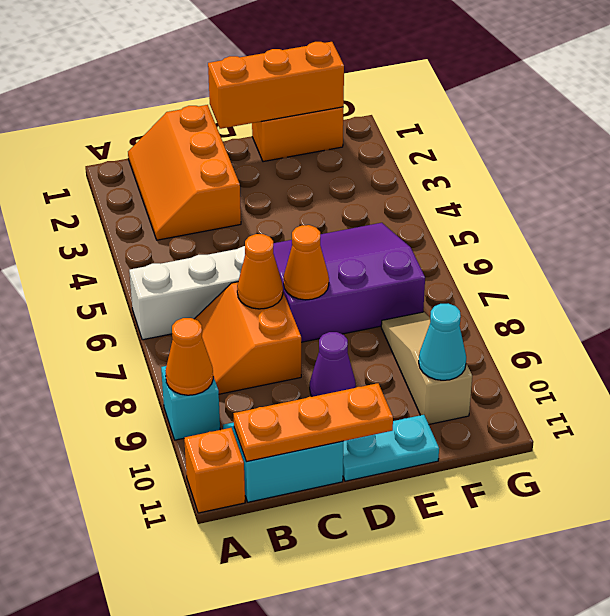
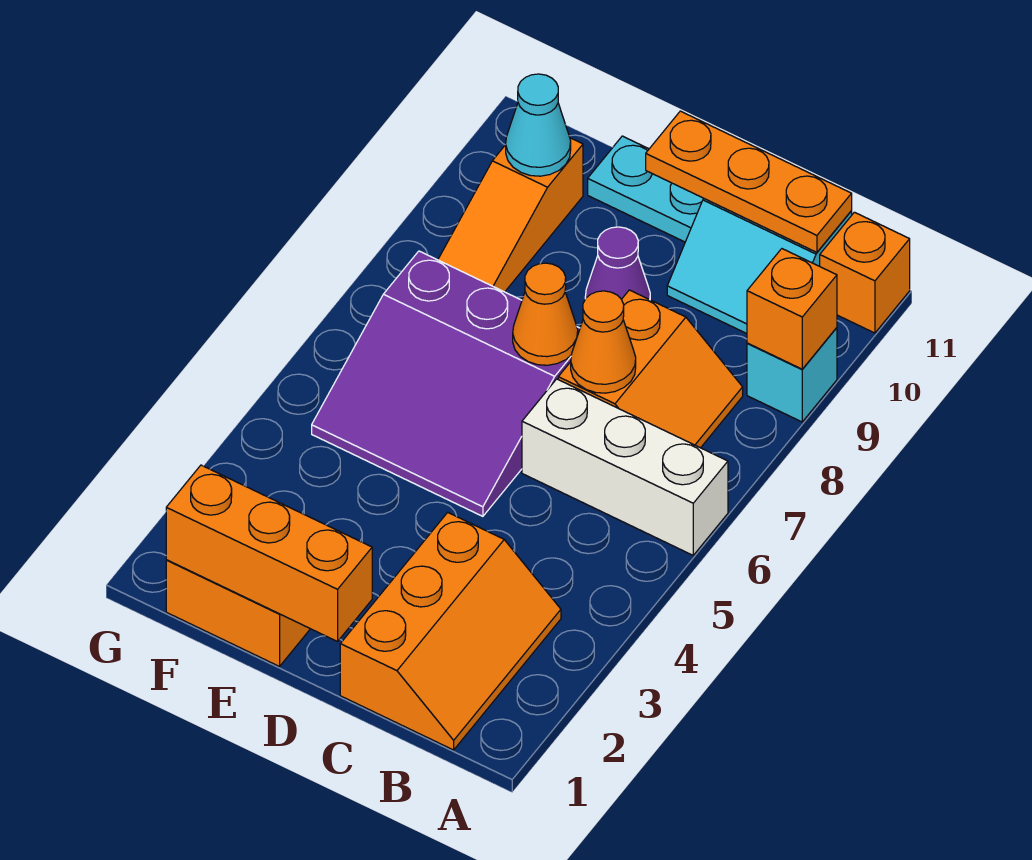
orange cone A9 level 2 -> orange brick A9 level 2
tan slope F8:F10 level 1 top 10 -> orange slope F8:F10 level 1 top 10

